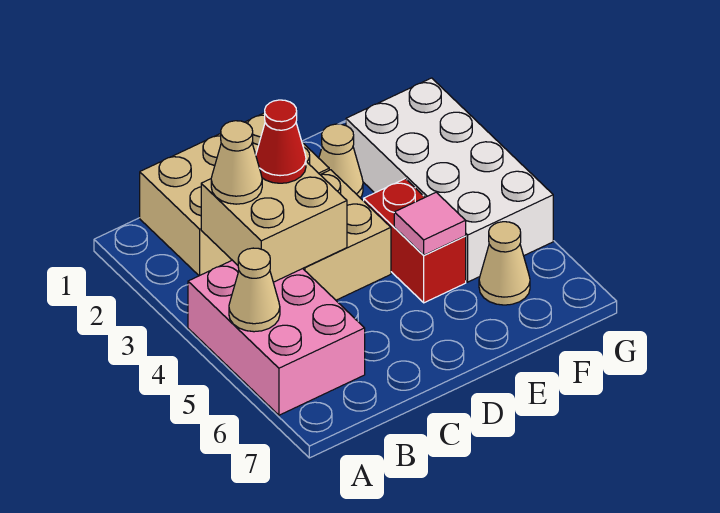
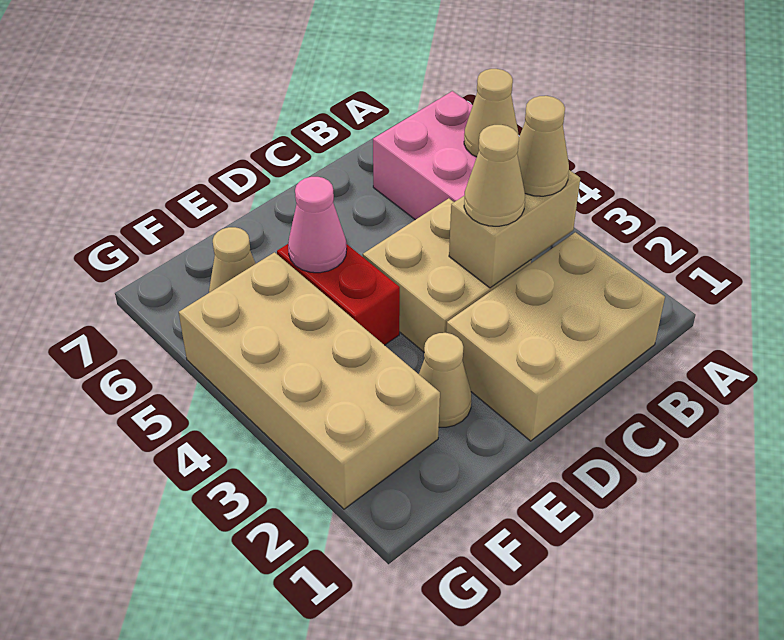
tan brick B3:C4 level 2 -> tan brick B3:C3 level 2
red cone C3 level 3 -> tan cone C3 level 3
pink tile E5 level 2 -> pink cone E5 level 2
white brick F2:G5 level 1 -> tan brick F2:G5 level 1

